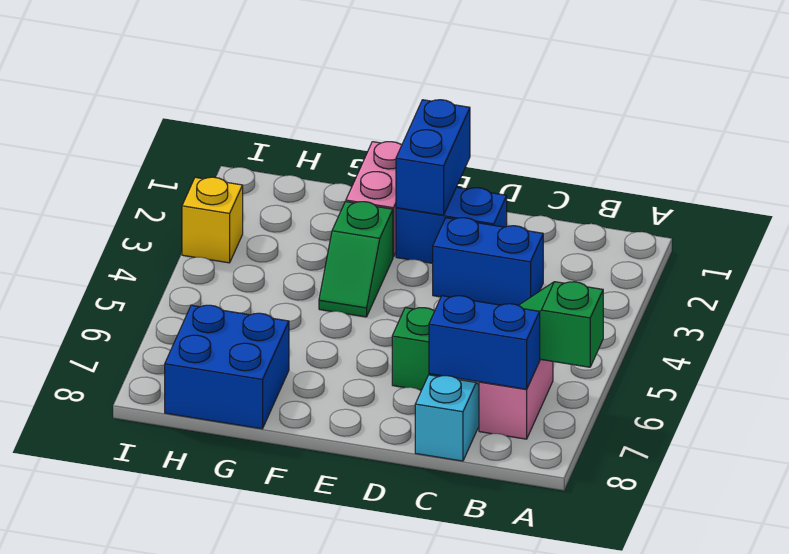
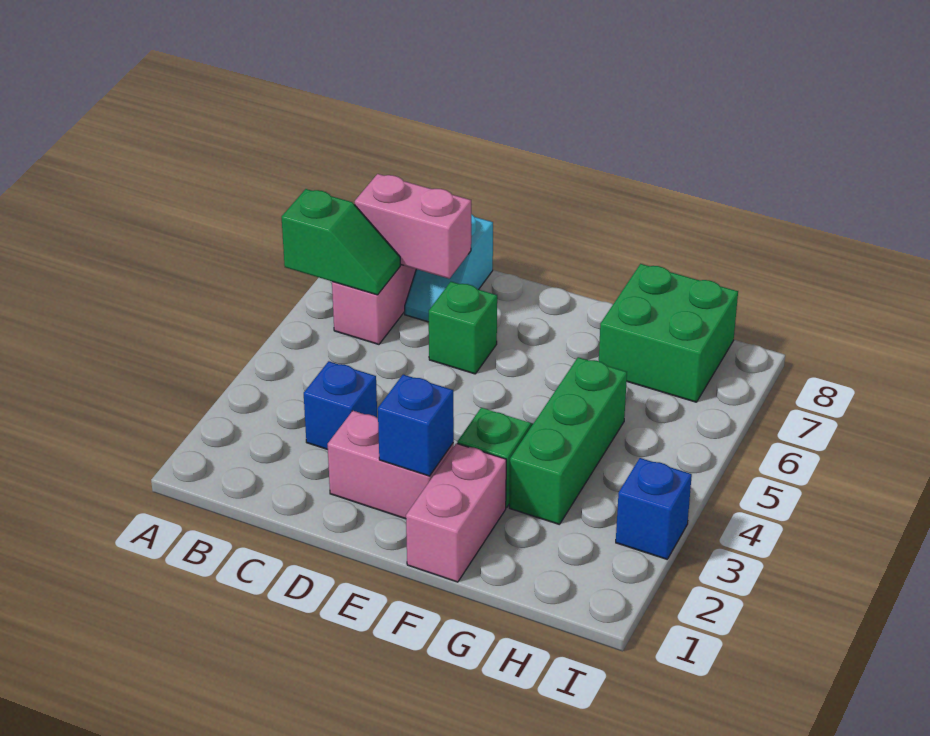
blue brick B7:C7 level 2 -> pink brick B7:C7 level 2
blue brick C3:D3 level 1 -> blue brick C3 level 1
blue brick D2:E2 level 1 -> pink brick D2:E2 level 1
blue brick E1:E2 level 2 -> blue brick E2 level 2
none -> green brick G3:G5 level 1
blue brick G7:H8 level 1 -> green brick G7:H8 level 1
yellow brick I3 level 1 -> blue brick I3 level 1

